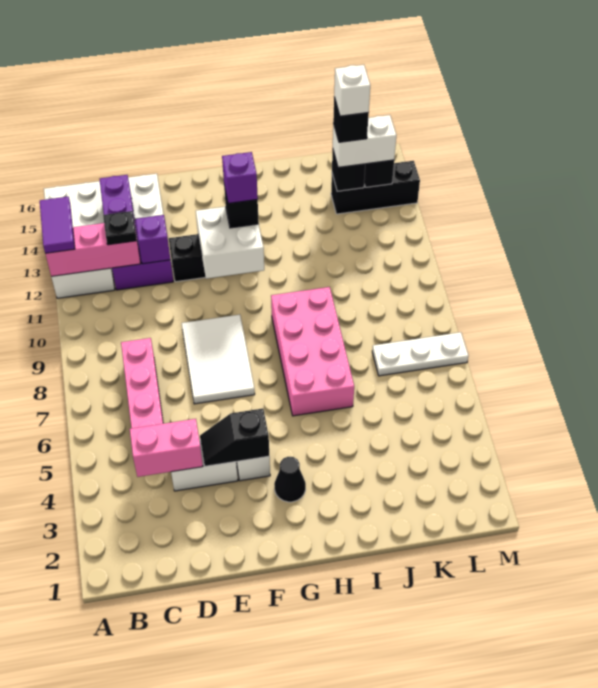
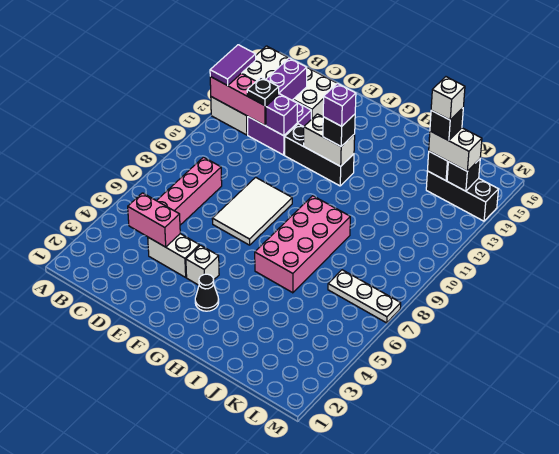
black slope E4:F4 level 2 top F -> none
white brick F11:G12 level 2 -> white brick F12:G12 level 2

